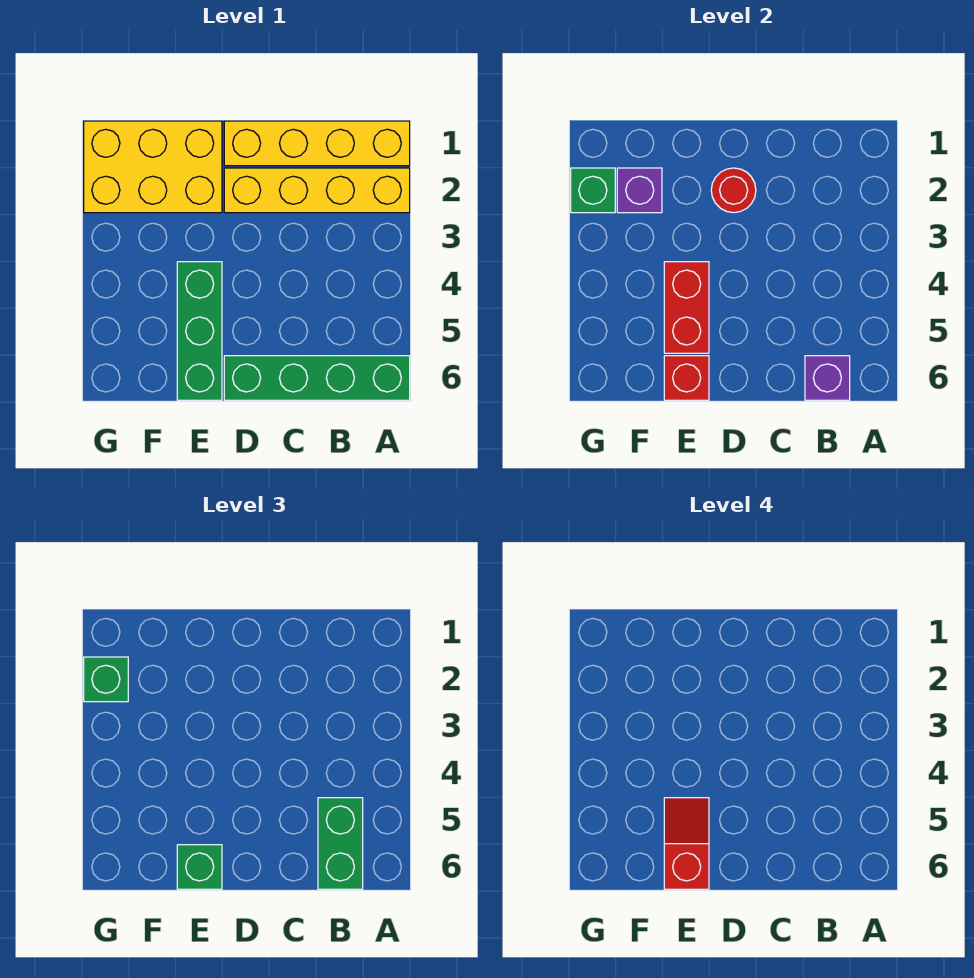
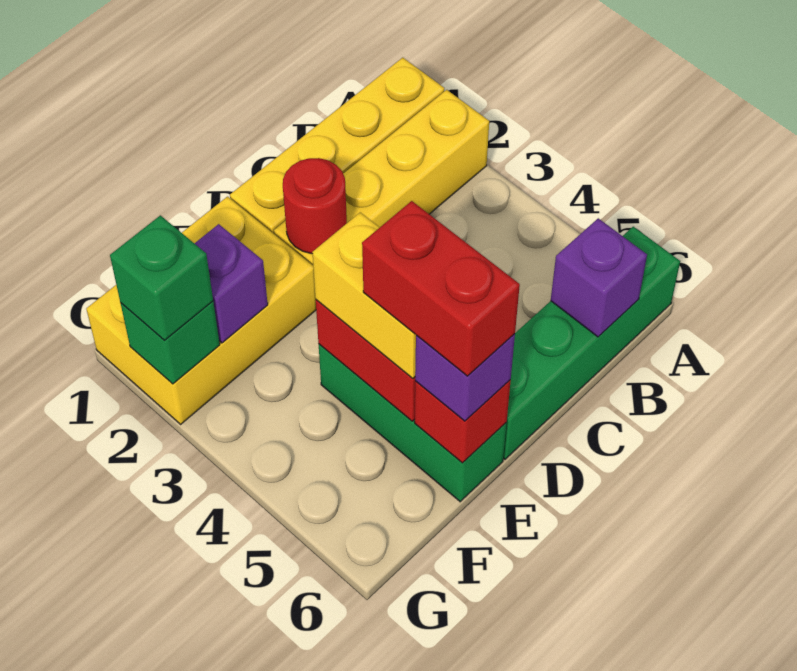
green brick B5:B6 level 3 -> none
none -> yellow brick E4:E5 level 3
red slope E5:E6 level 4 top 6 -> red brick E5:E6 level 4
green brick E6 level 3 -> purple brick E6 level 3

